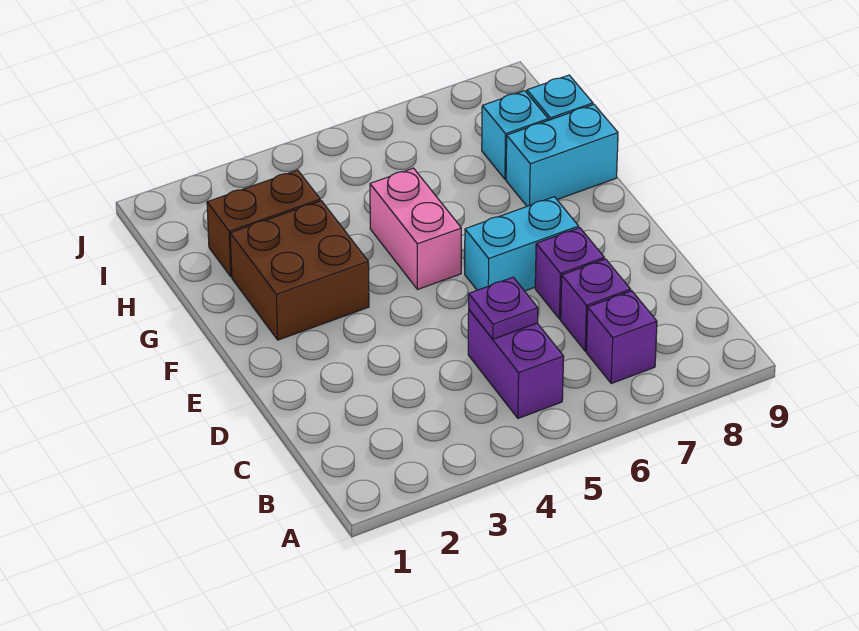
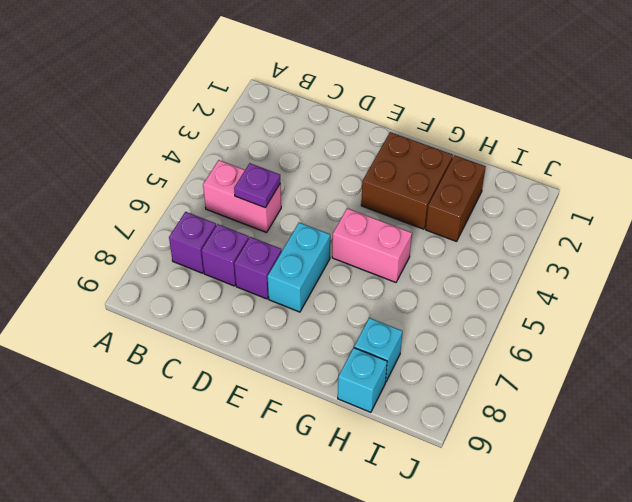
purple brick B5:C5 level 1 -> pink brick B5:C5 level 1
cyan brick G8:G9 level 1 -> none

